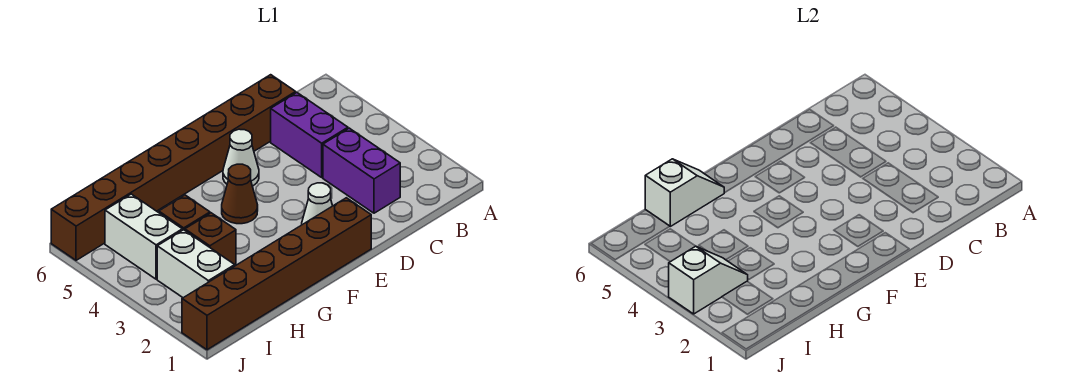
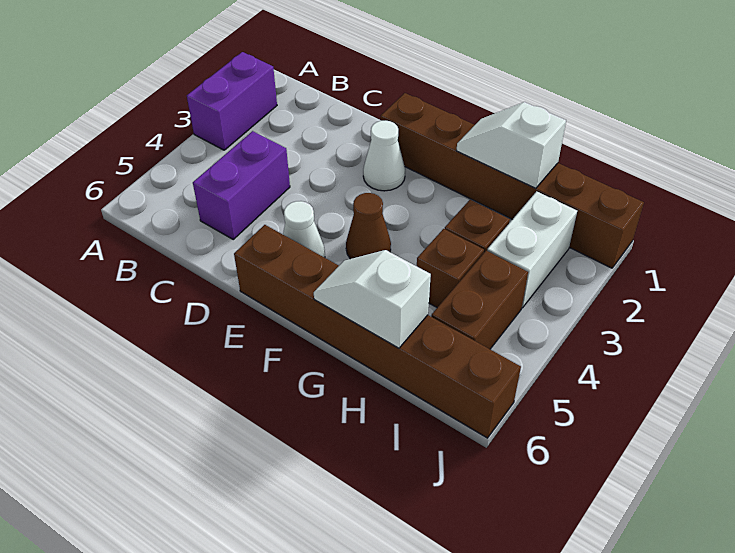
purple brick C2:C3 level 1 -> purple brick A2:A3 level 1
brown brick C6:J6 level 1 -> brown brick E6:J6 level 1
white slope I3:J3 level 2 top J -> white slope G1:H1 level 2 top H
white brick I4:I5 level 1 -> brown brick I4:I5 level 1

